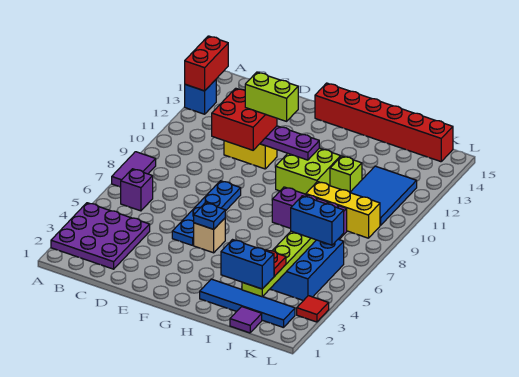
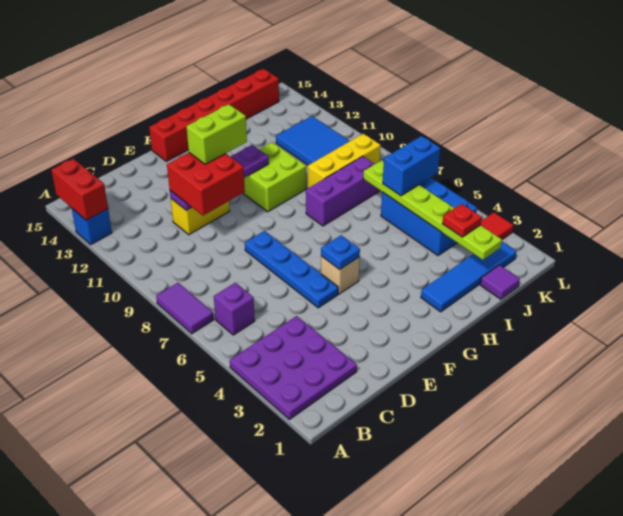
blue brick I2:J2 level 3 -> none
lime brick I11 level 1 -> none

